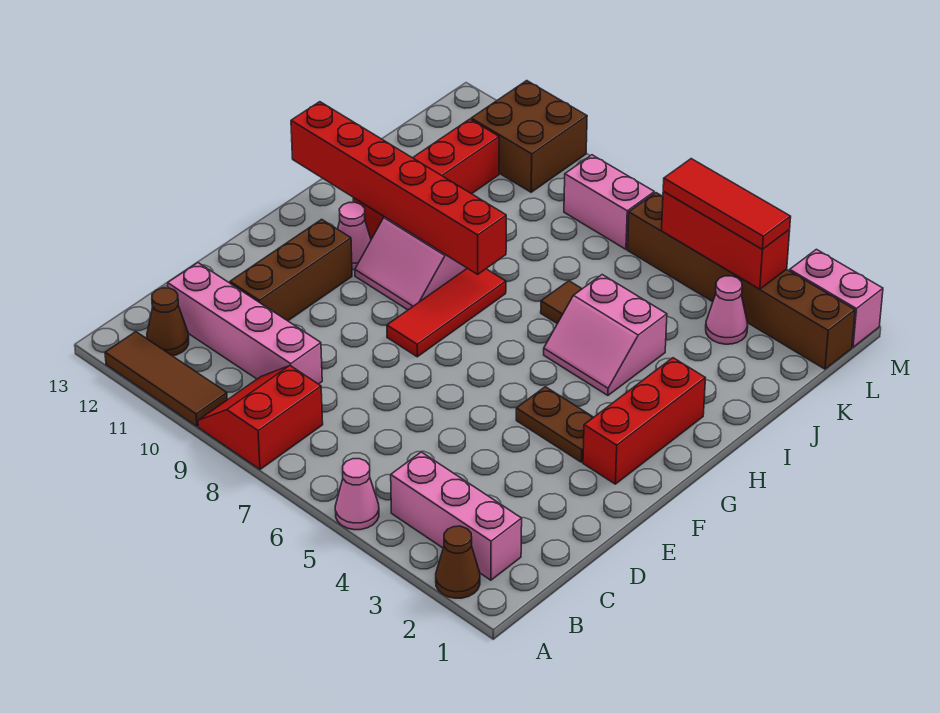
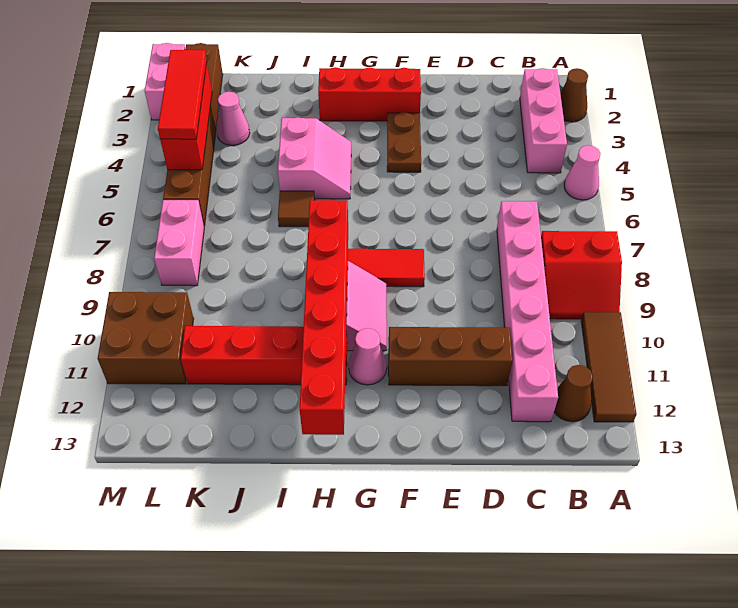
pink brick C9:C12 level 1 -> pink brick C7:C12 level 1

